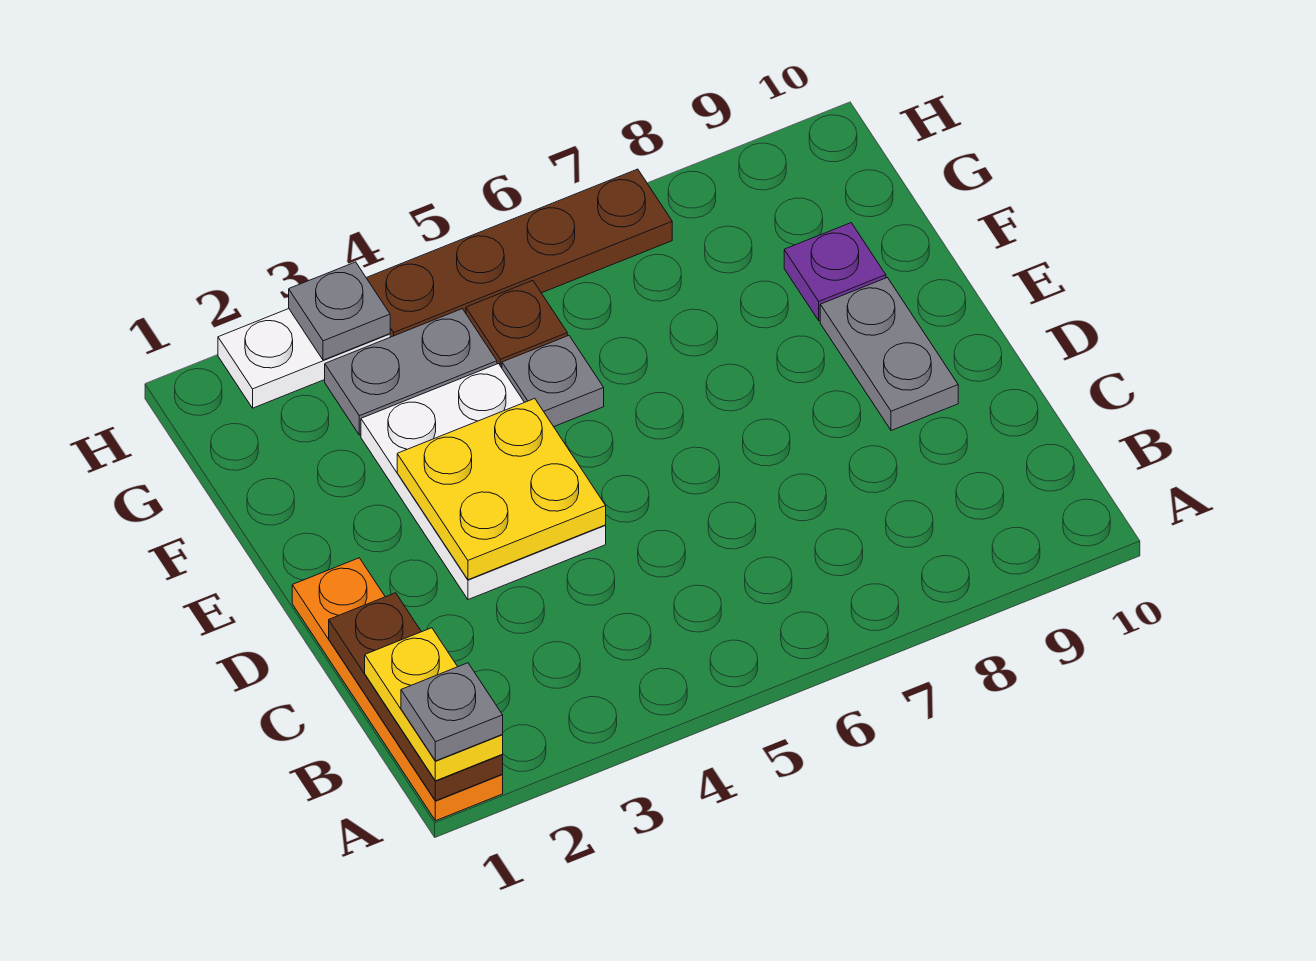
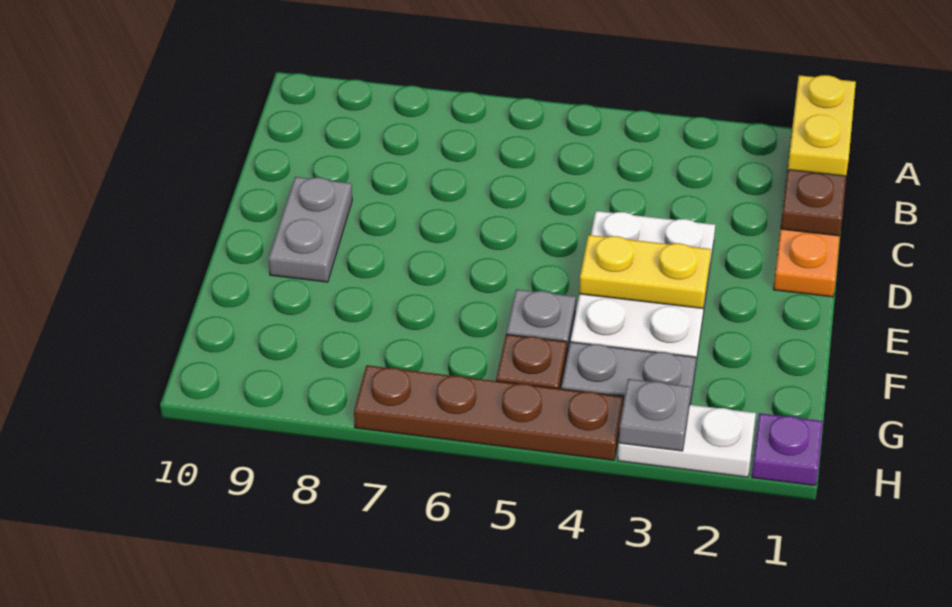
grey plate A1 level 4 -> none
yellow plate D3:E4 level 2 -> yellow plate E3:E4 level 2
purple plate F9 level 1 -> purple plate H1 level 1

